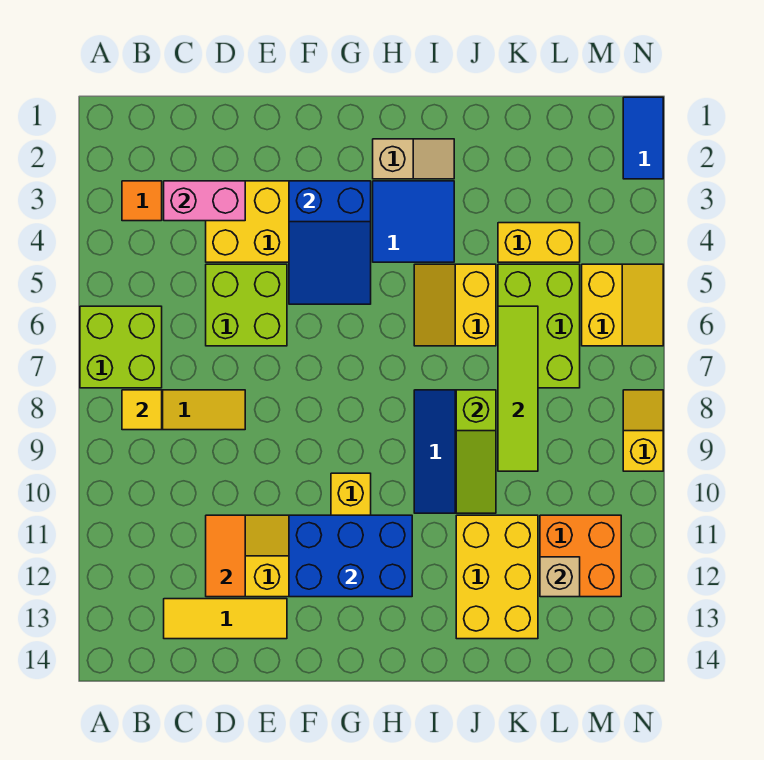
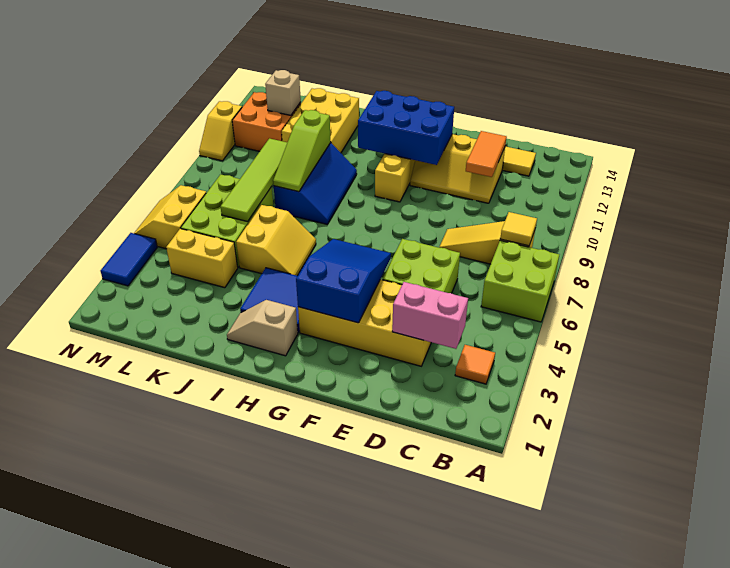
lime slope J8:J10 level 2 top 8 -> lime slope J8:J10 level 2 top 10
blue tile N1:N2 level 1 -> blue tile N3:N4 level 1
yellow slope N8:N9 level 1 top 9 -> yellow slope N10:N11 level 1 top 11

